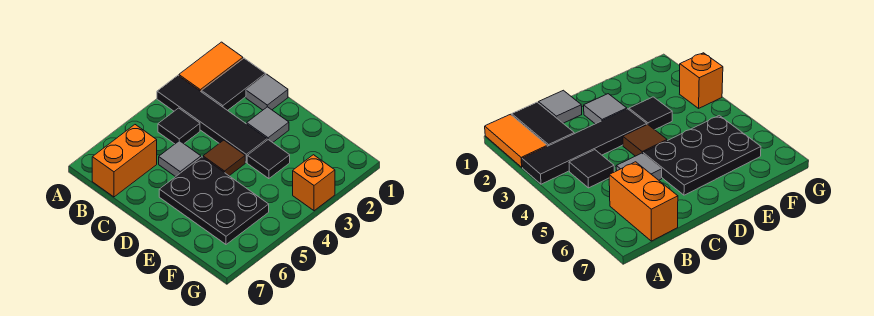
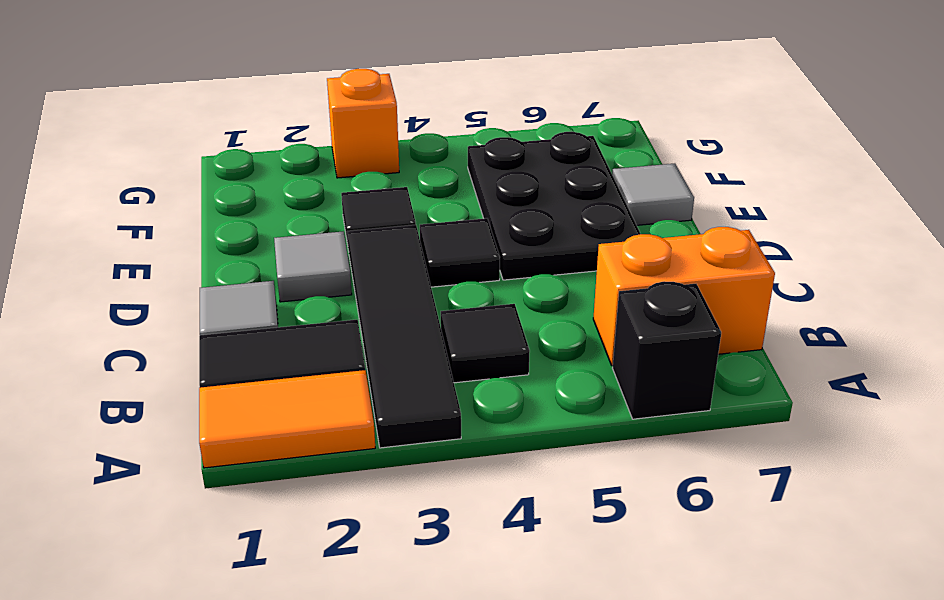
none -> black brick A6 level 1
grey tile C5 level 1 -> grey tile E7 level 1
brown tile D4 level 1 -> black tile D4 level 1

